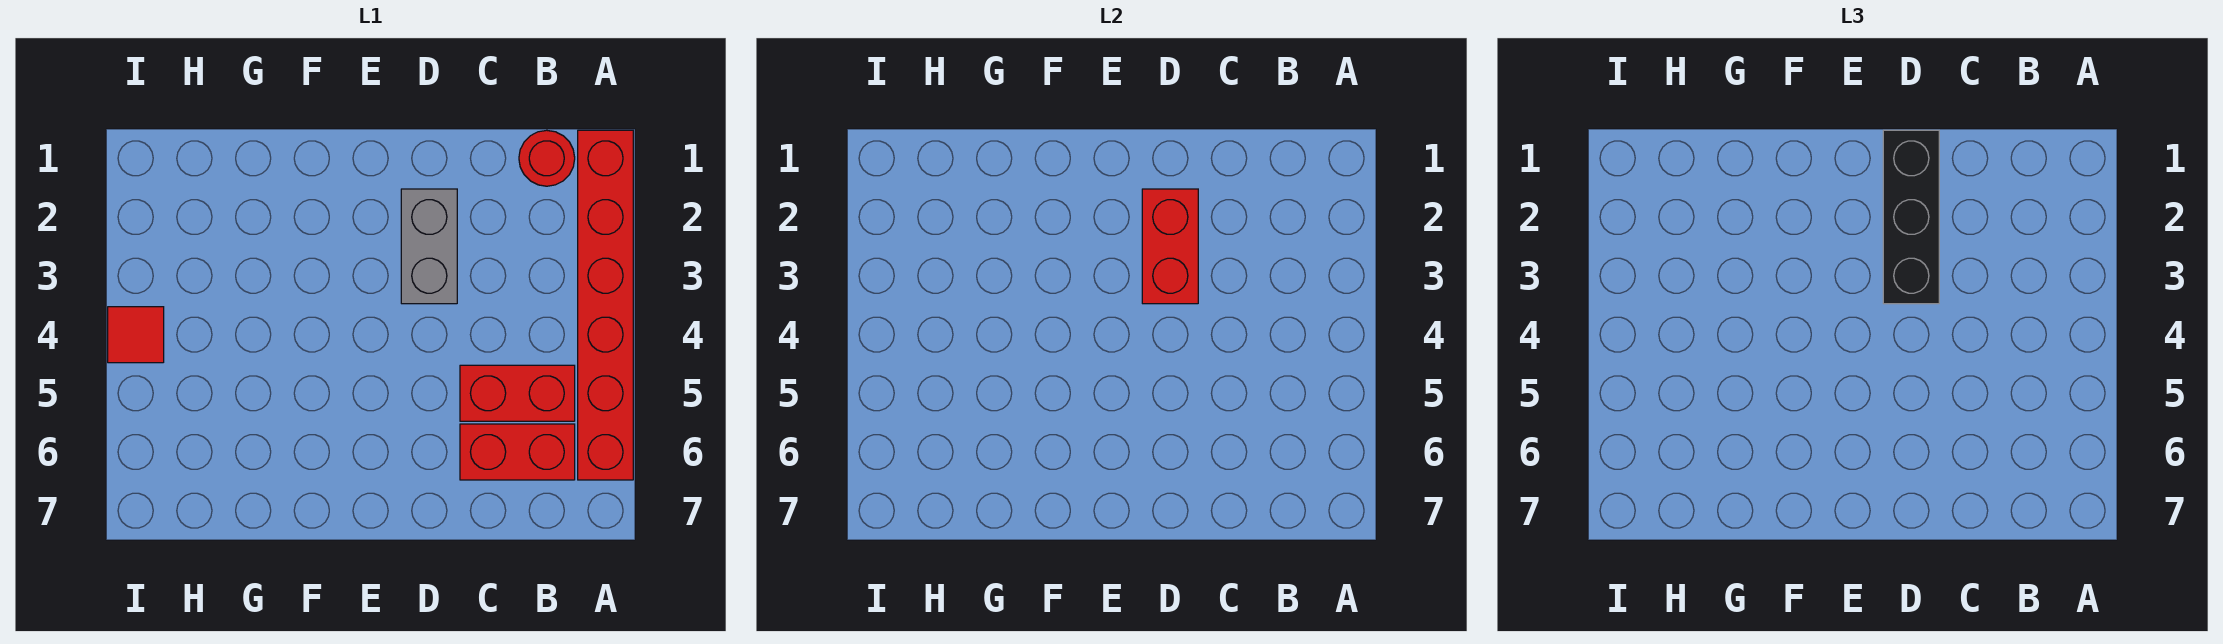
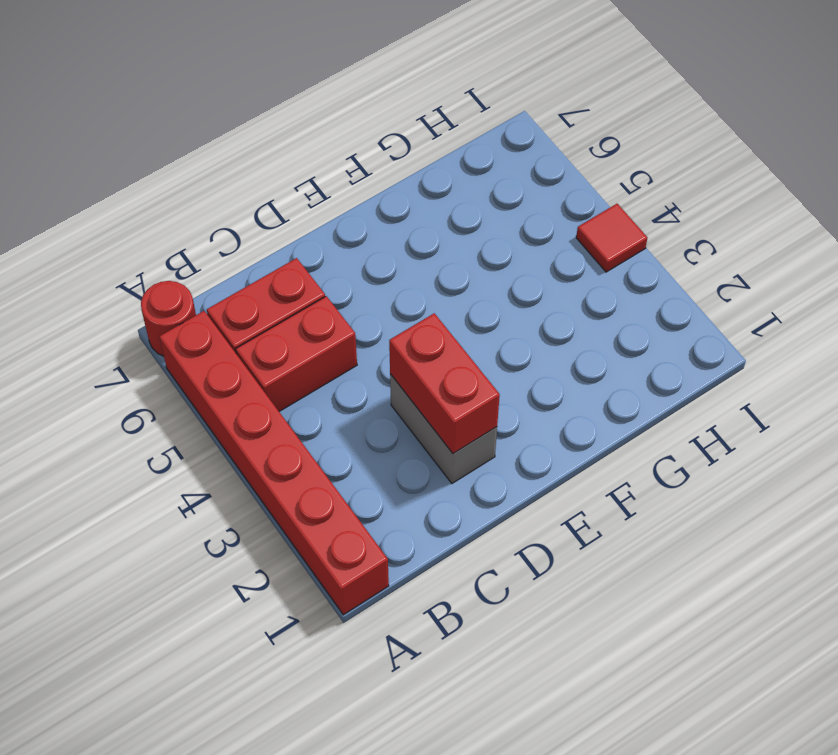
red round brick B1 level 1 -> red round brick A7 level 1
black brick D1:D3 level 3 -> none

